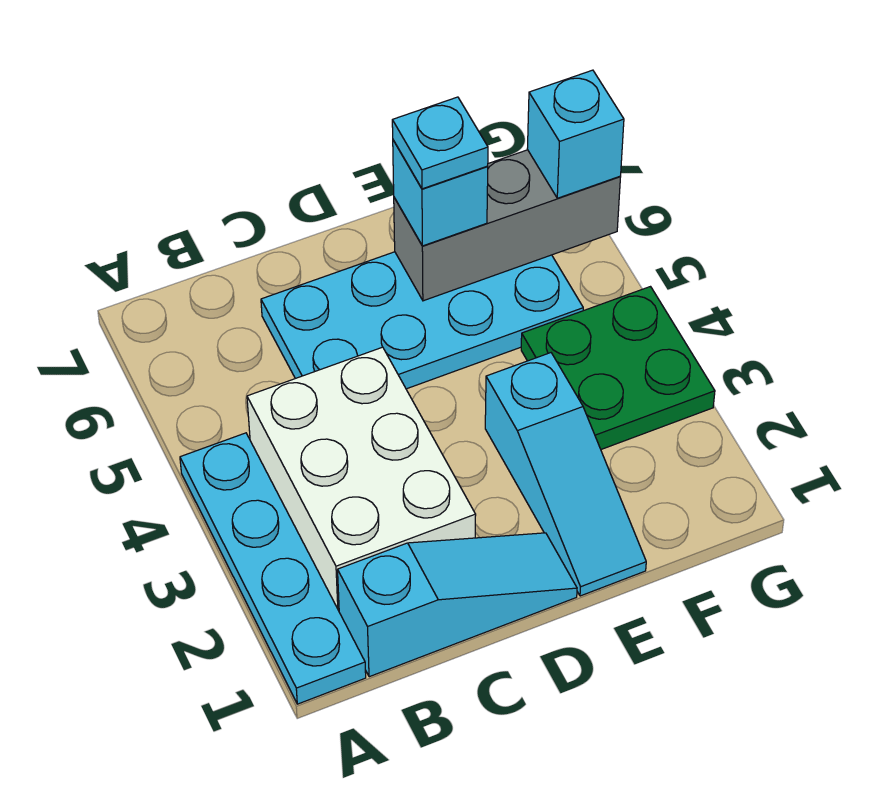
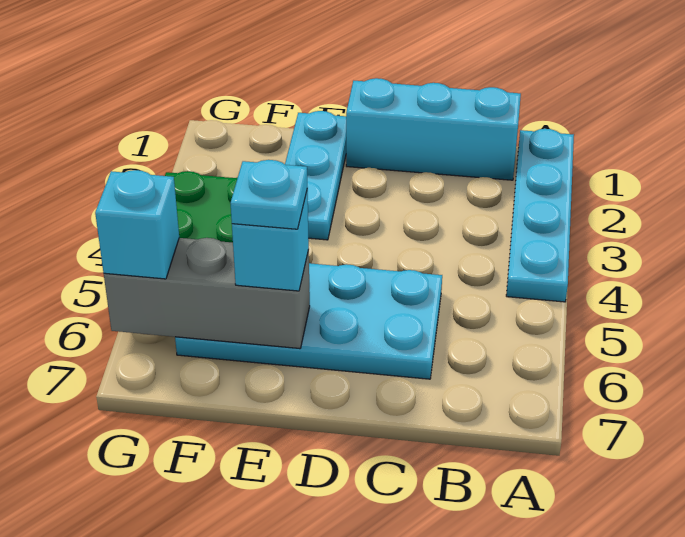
cyan slope B1:D1 level 1 top B -> cyan brick B1:D1 level 1
white brick B2:C4 level 1 -> none
cyan slope E1:E3 level 1 top 3 -> cyan plate E1:E3 level 1

